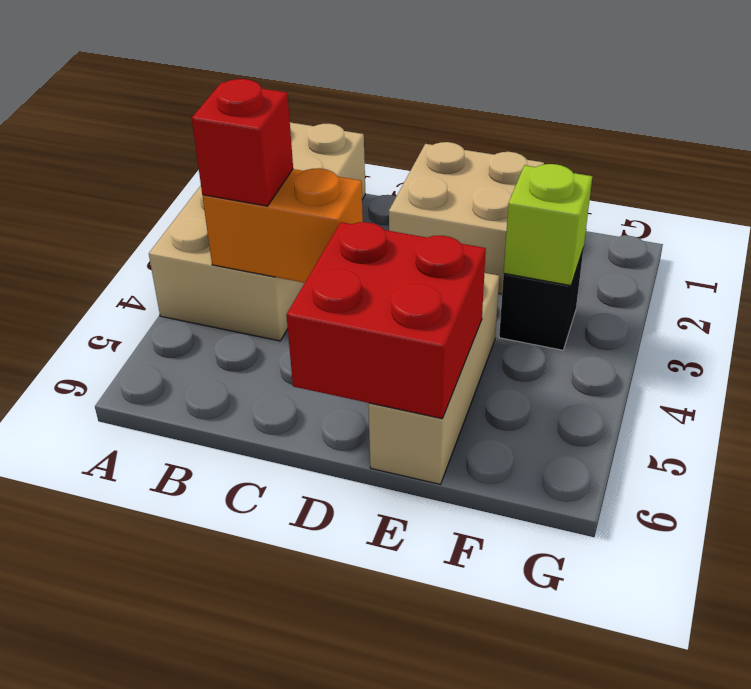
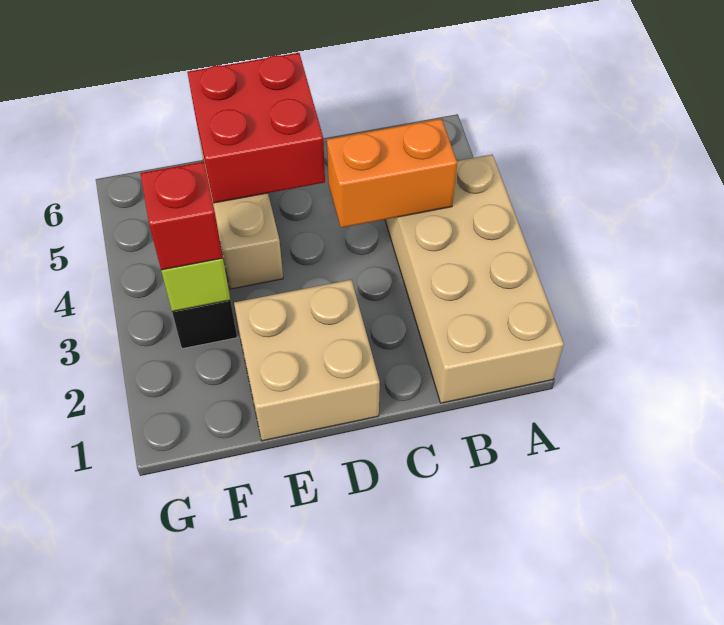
red brick B4 level 3 -> red brick F3 level 3

